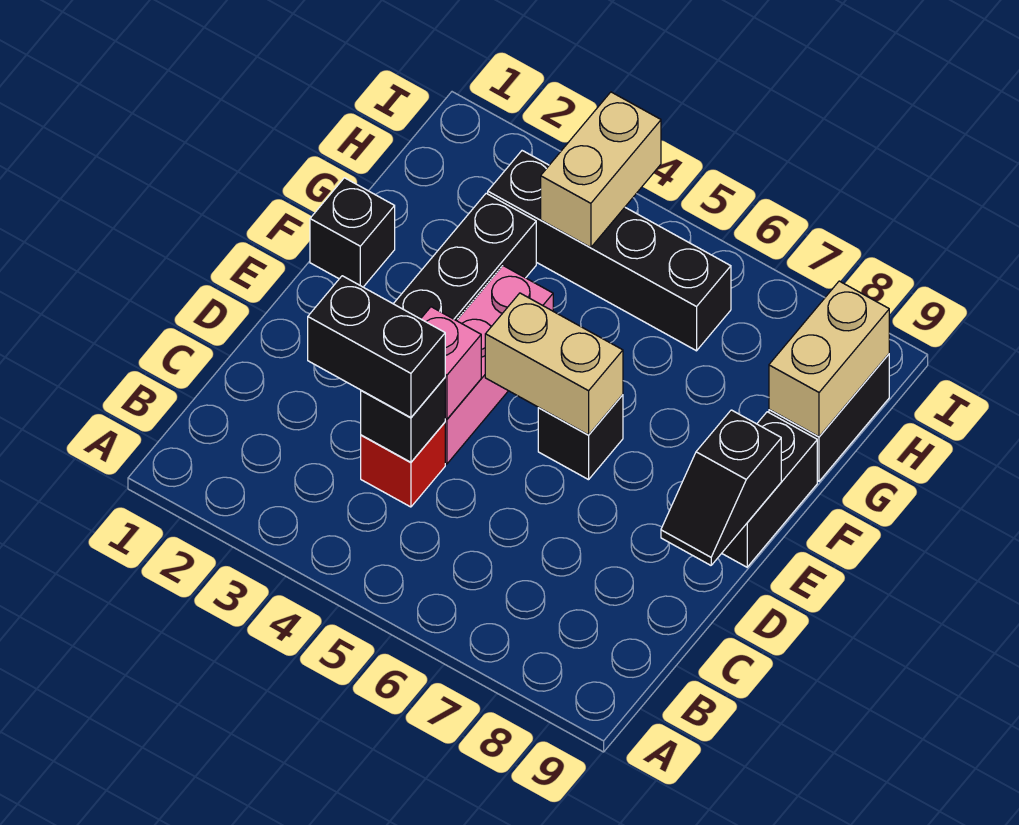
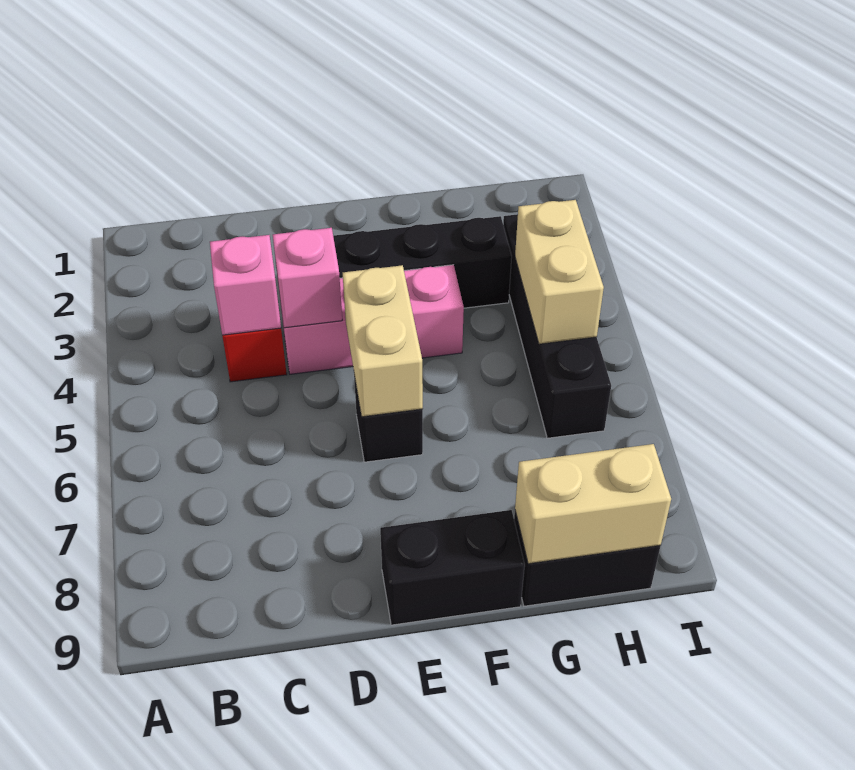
black brick C3:C4 level 3 -> none
black brick C4 level 2 -> pink brick C4 level 2
black slope D9:E9 level 2 top E -> none
black brick F1 level 1 -> none
tan brick H4:I4 level 2 -> tan brick H4:H5 level 2

